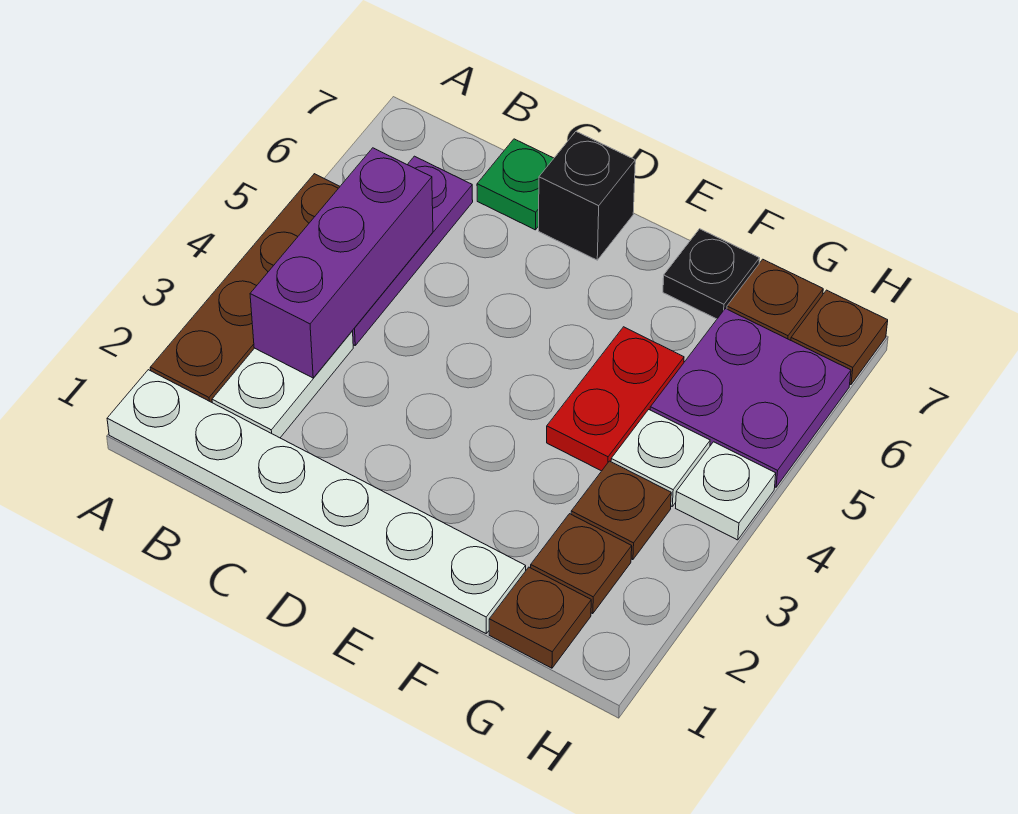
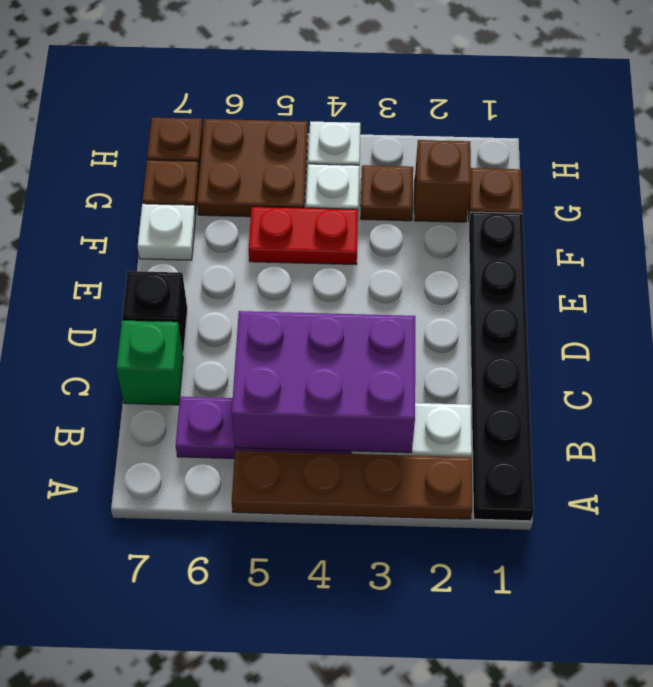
white plate A1:F1 level 1 -> black plate A1:F1 level 1
purple brick B3:B5 level 2 -> purple brick B3:C5 level 2
green plate C7 level 1 -> green brick C7 level 1
black plate F7 level 1 -> white plate F7 level 1
brown plate G2 level 1 -> brown brick G2 level 1
purple plate G5:H6 level 1 -> brown plate G5:H6 level 1

